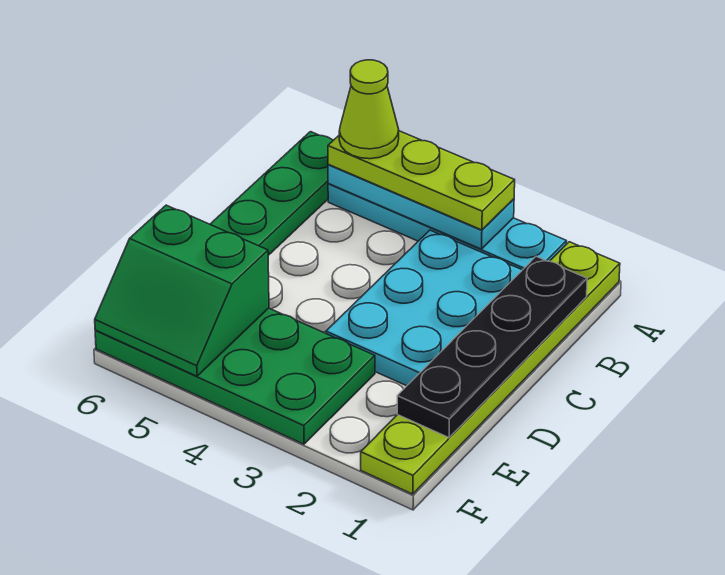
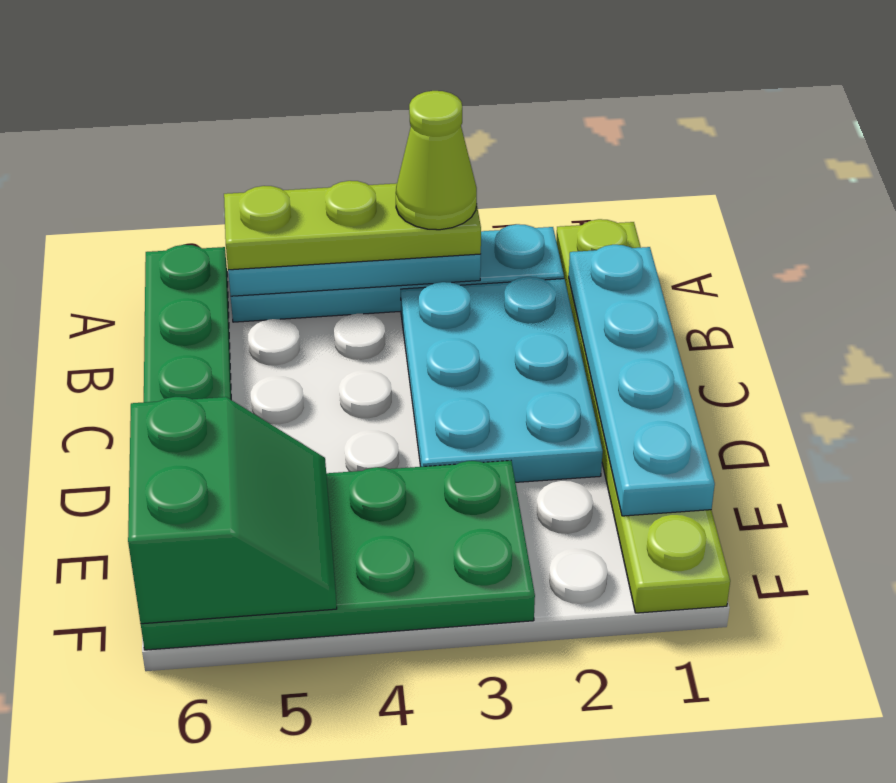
lime cone A5 level 4 -> lime cone A3 level 4
black plate B1:E1 level 2 -> cyan plate B1:E1 level 2
green slope E5:F6 level 2 top E -> green slope E5:F6 level 2 top 6

